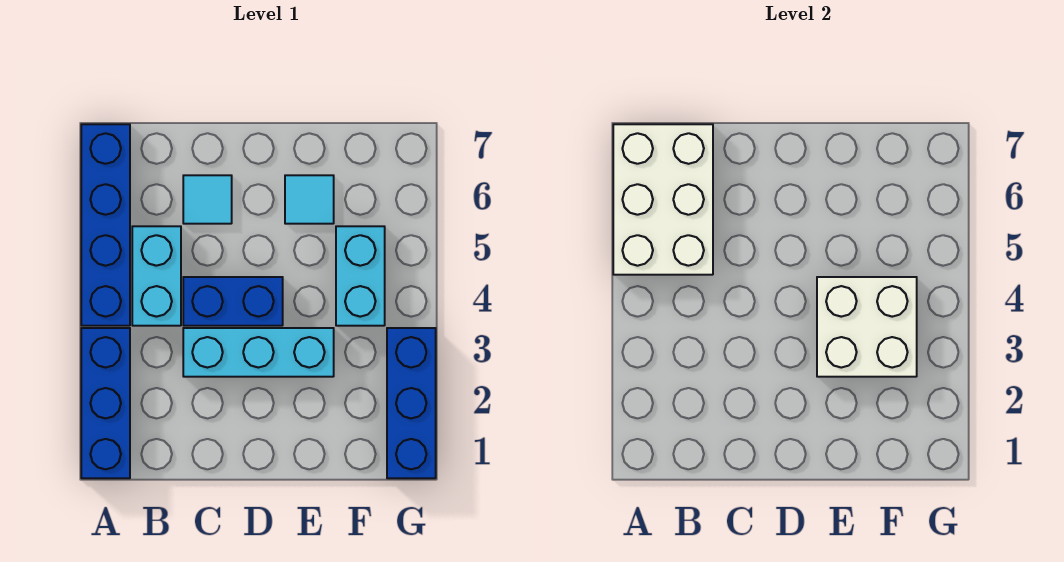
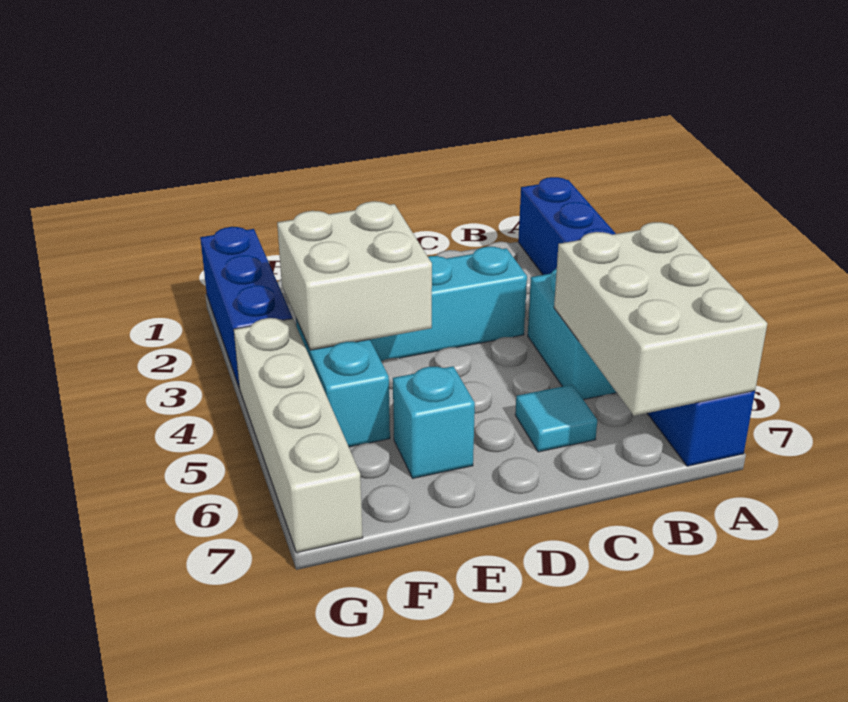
blue brick C4:D4 level 1 -> none
cyan tile E6 level 1 -> cyan brick E6 level 1
none -> white brick G4:G7 level 1

